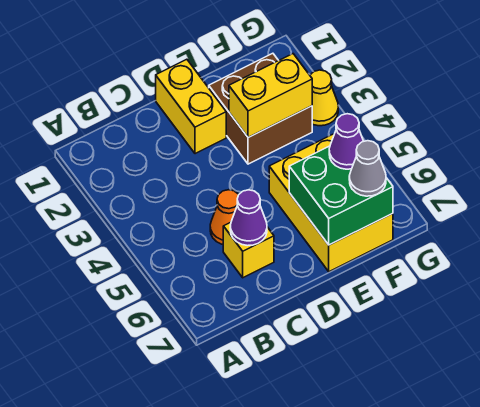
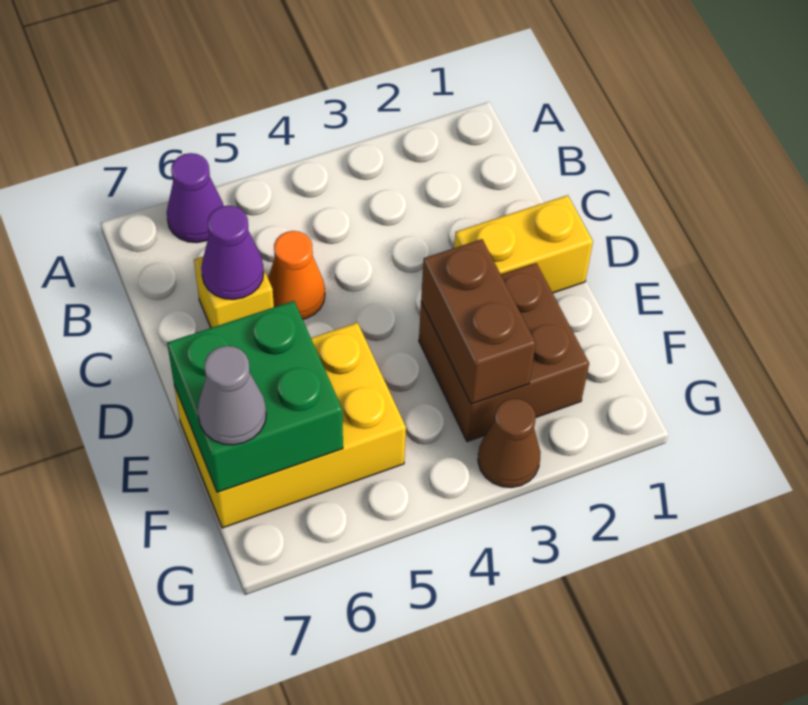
yellow brick E3:F3 level 2 -> brown brick E3:F3 level 2
purple cone F6 level 3 -> purple cone A6 level 1
yellow cone G3 level 1 -> brown cone G3 level 1

